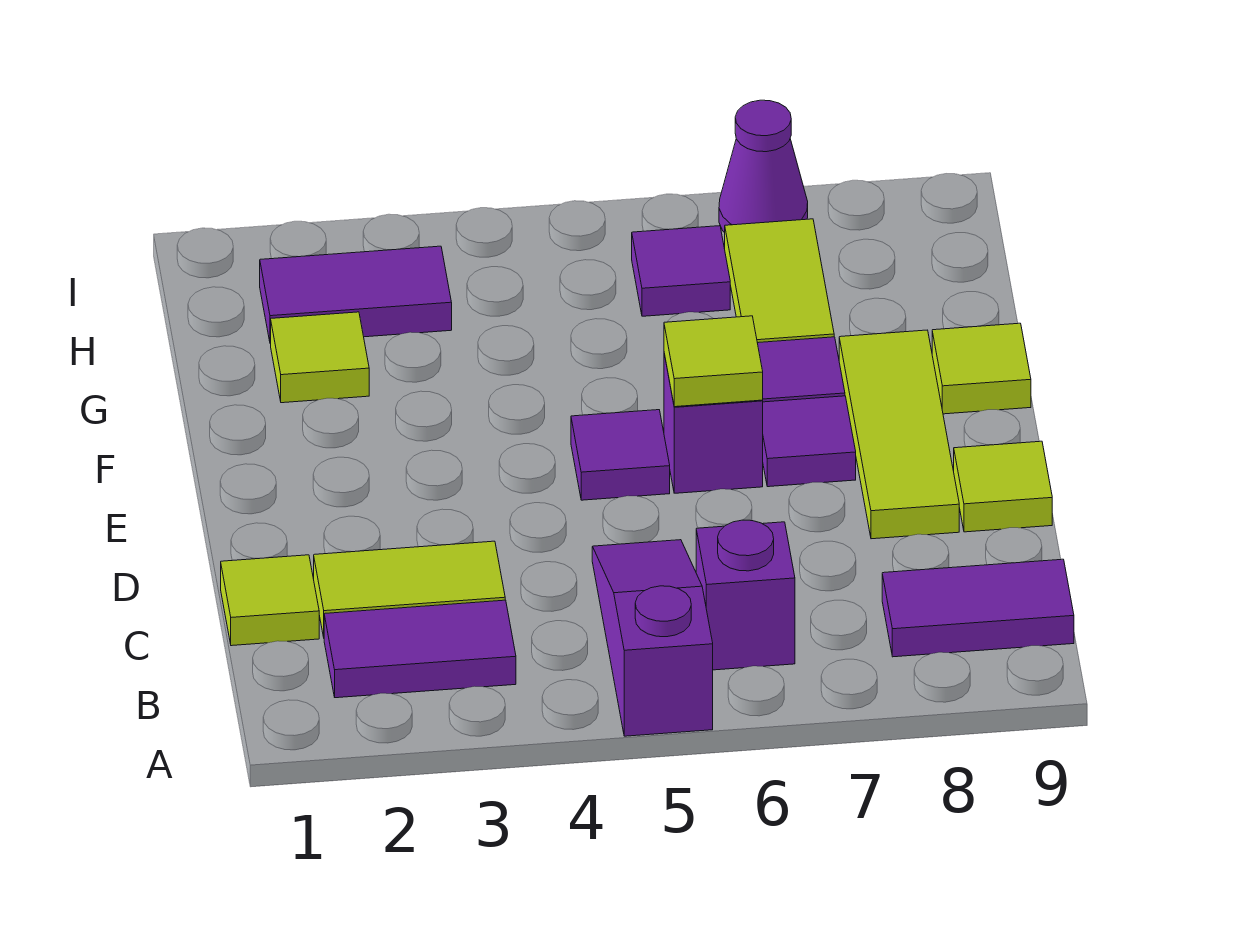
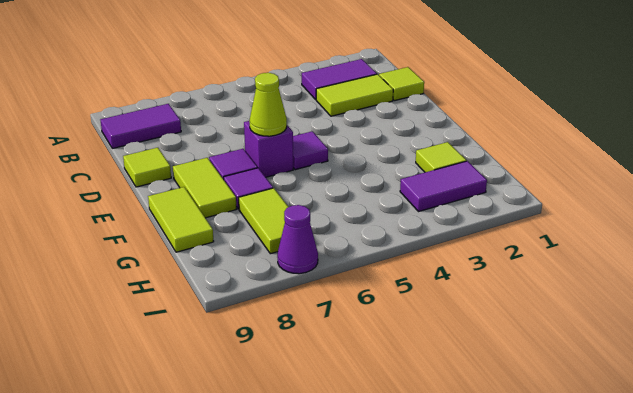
purple slope A5:C5 level 1 top A -> none
purple brick B6 level 1 -> none
lime tile D8:F8 level 1 -> lime tile E8:F8 level 1
lime tile E6 level 2 -> lime cone E6 level 2
lime tile F9 level 1 -> lime tile F9:G9 level 1
purple tile H6 level 1 -> none

